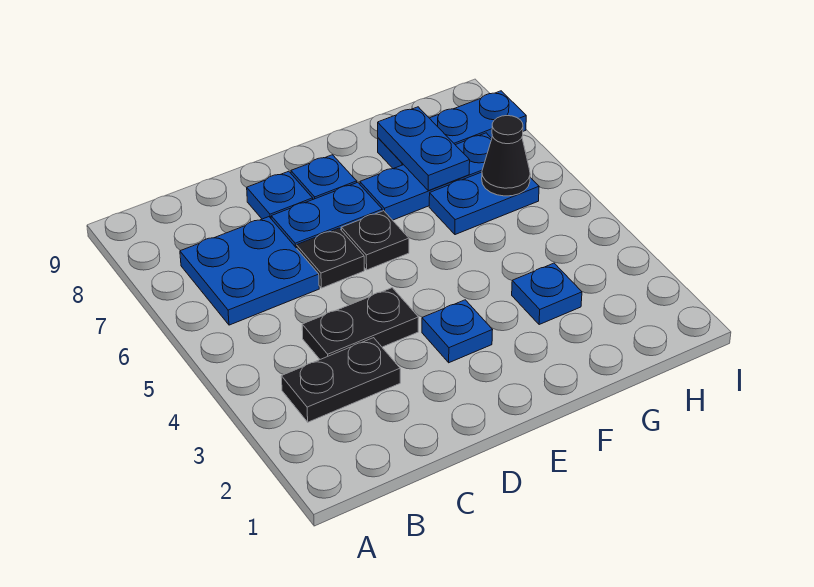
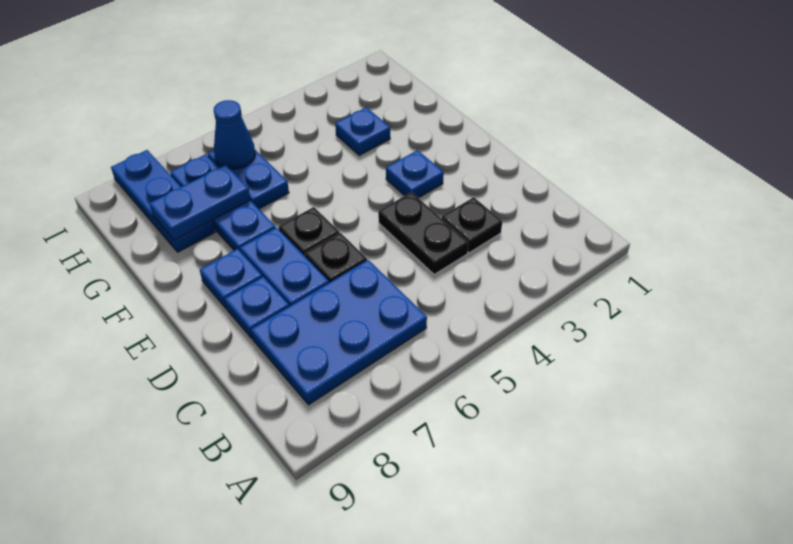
black plate B3:C3 level 1 -> black plate C3 level 1
blue plate B6:C7 level 1 -> blue plate B6:C8 level 1
black cone H6 level 2 -> blue cone H6 level 2

